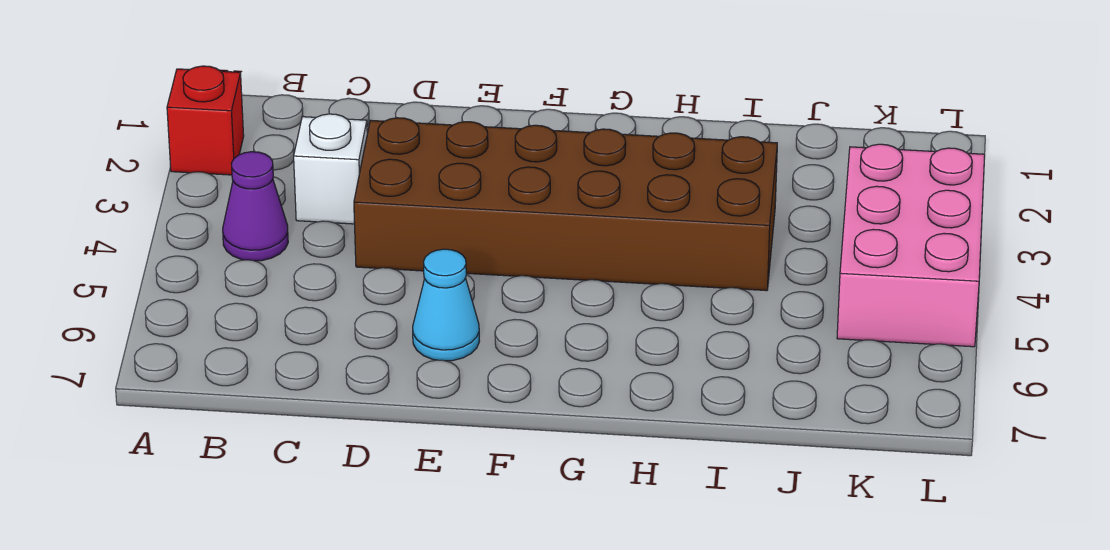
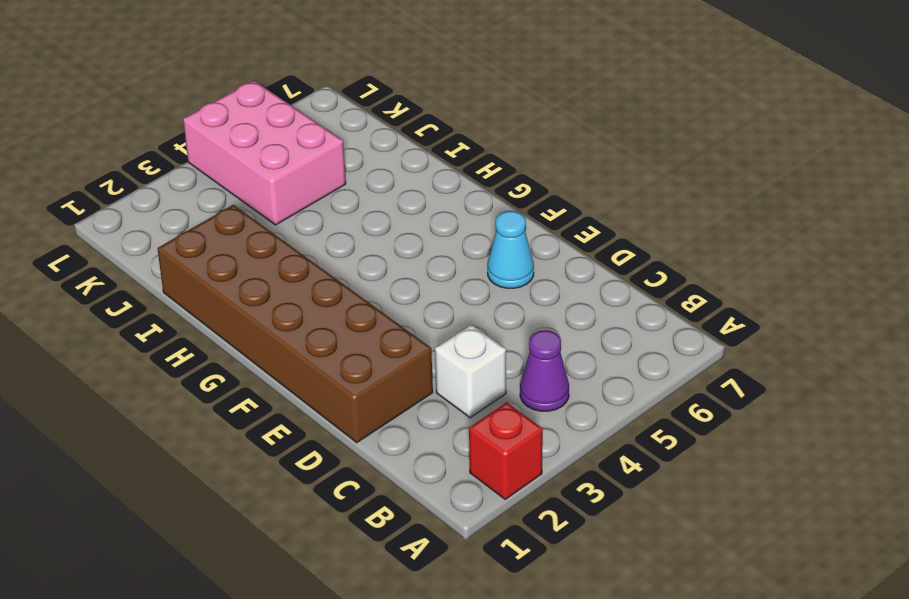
brown brick D3:I4 level 1 -> brown brick D1:I2 level 1
pink brick K3:L5 level 1 -> pink brick J4:L5 level 1

